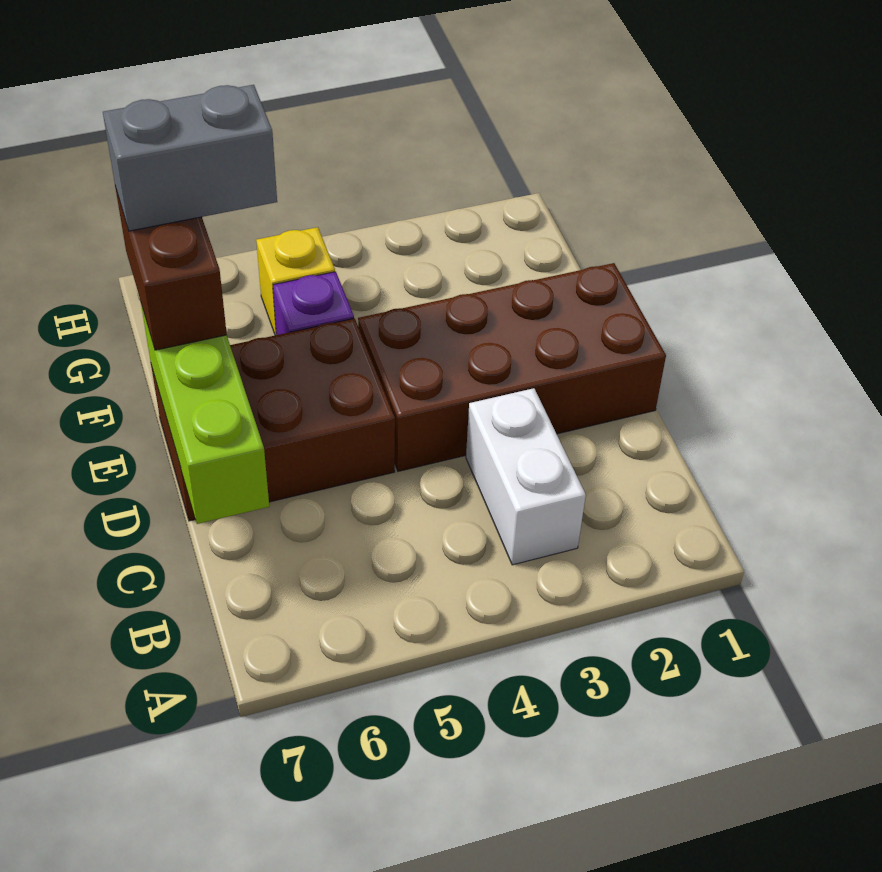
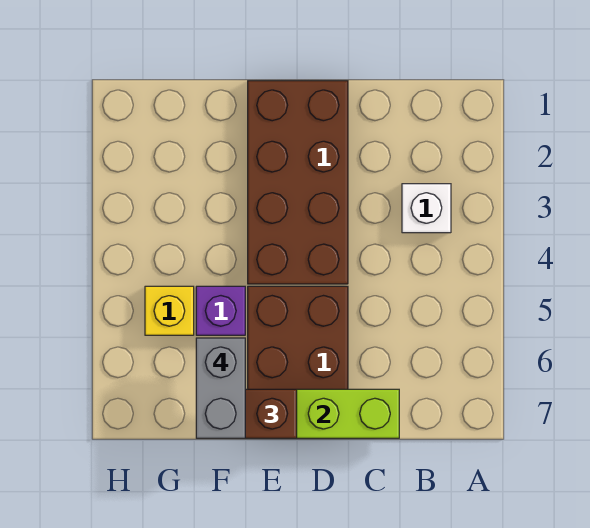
white brick B3:C3 level 1 -> white brick B3 level 1

